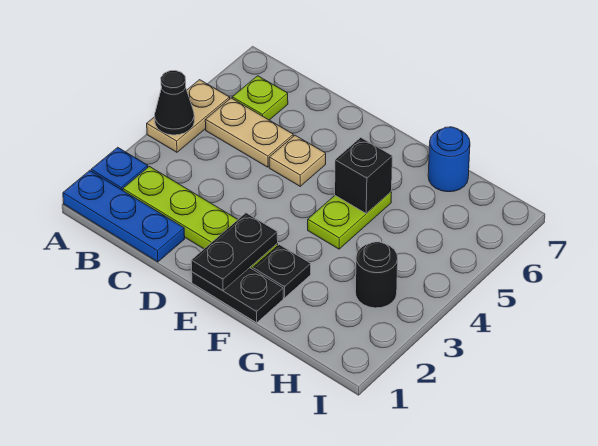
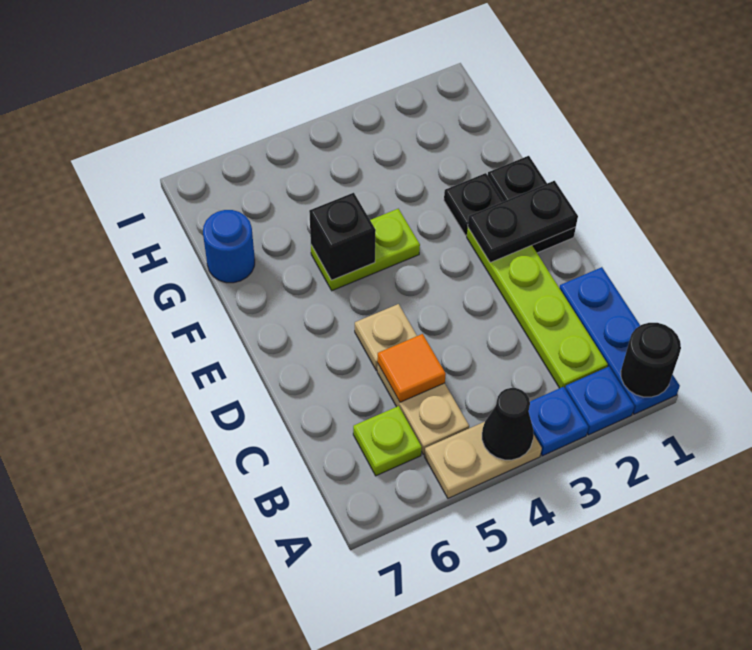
none -> blue plate A3 level 1
none -> orange tile C5 level 2
black round brick H3 level 1 -> black round brick A1 level 2

